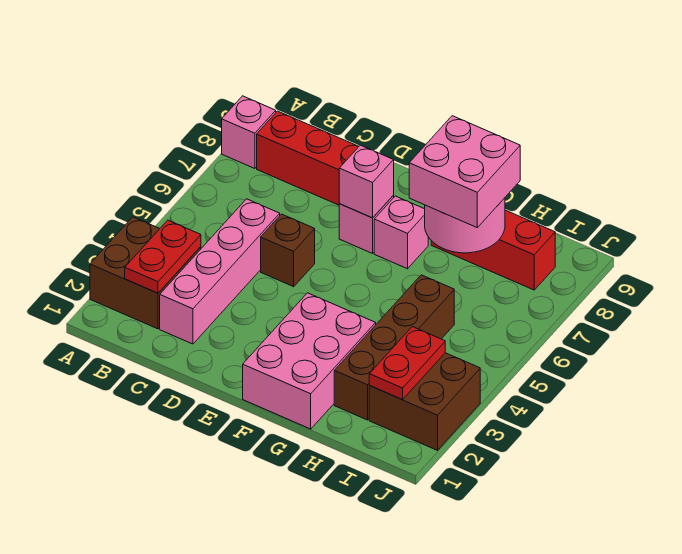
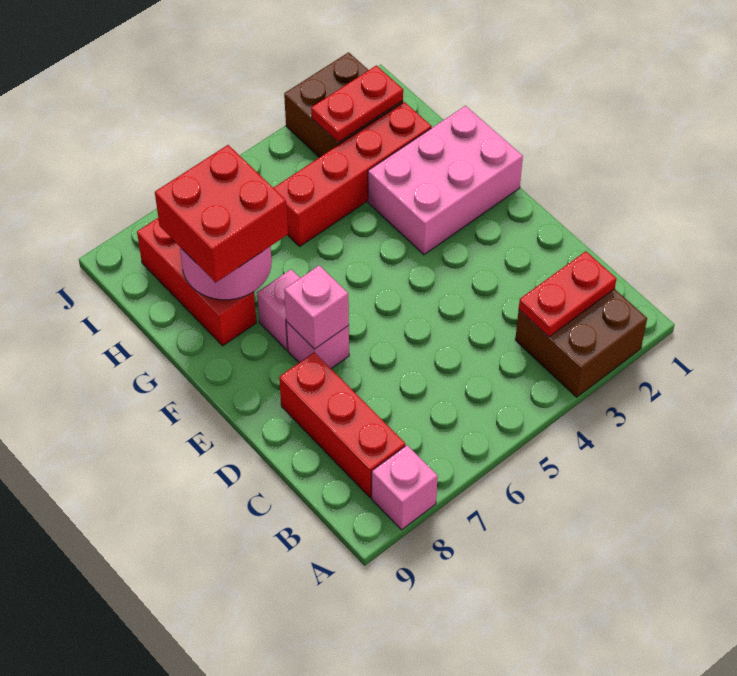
pink brick C2:C5 level 1 -> none
brown brick D5 level 1 -> none
pink brick G7:H8 level 3 -> red brick G7:H8 level 3
brown brick H2:H5 level 1 -> red brick H2:H5 level 1

